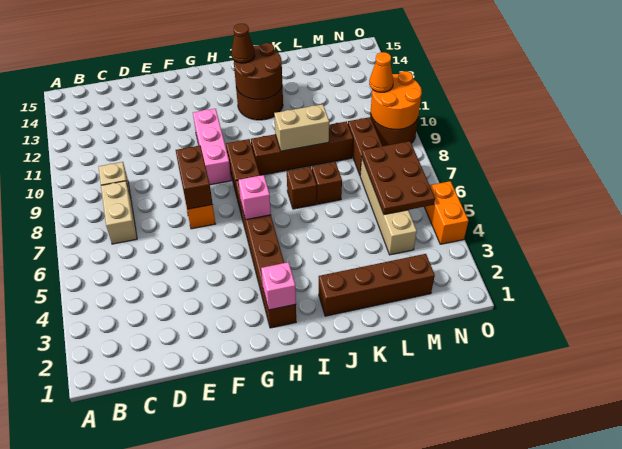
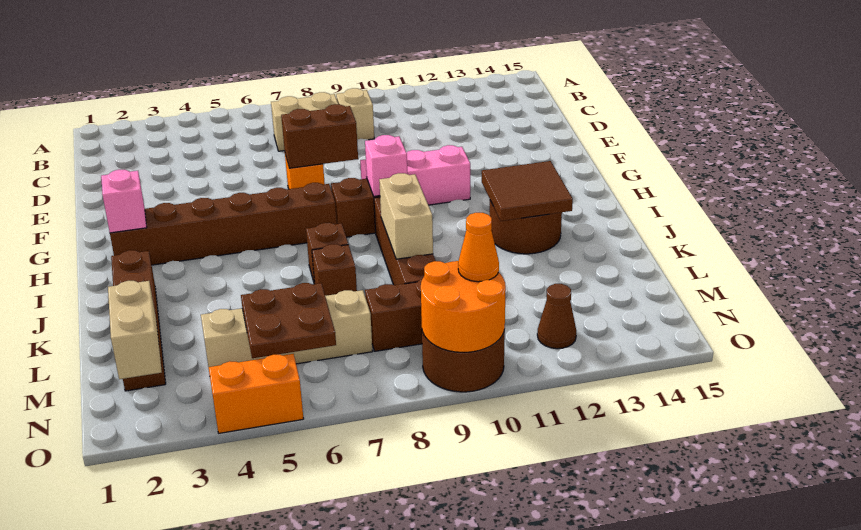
pink brick H6 level 2 -> pink brick H9 level 2
brown round brick I12:J13 level 2 -> brown tile I12:J13 level 2
brown cone I13 level 3 -> brown cone N12 level 1
none -> tan brick M2:N2 level 2
brown plate M5:N7 level 2 -> brown plate M5:N6 level 2

